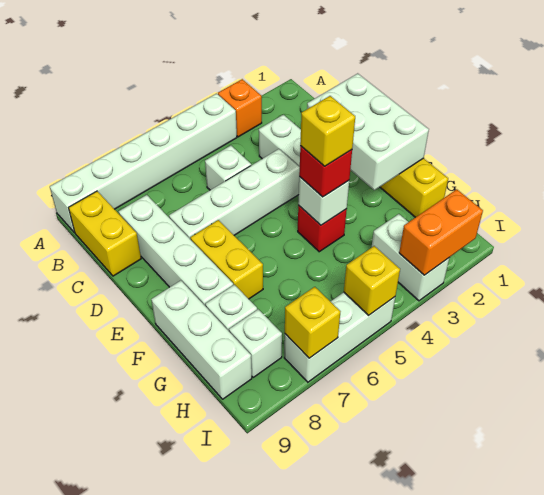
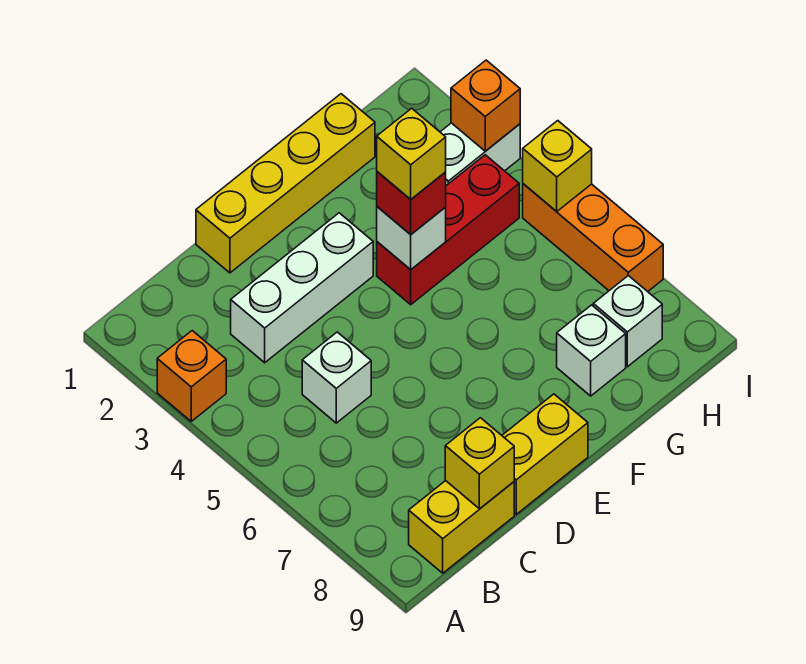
white brick A4:A9 level 1 -> none
white brick C8:F8 level 1 -> none
white brick D1:F2 level 2 -> none
white brick D4:D7 level 1 -> none
yellow brick E7:F7 level 1 -> yellow brick D9:E9 level 1
red brick F4 level 1 -> red brick F4:H4 level 1
white brick F9:H9 level 1 -> none
orange brick I2:I3 level 2 -> orange brick I3 level 2
white brick I5:I7 level 1 -> orange brick I5:I7 level 1
yellow brick I7 level 2 -> yellow brick C9 level 2

